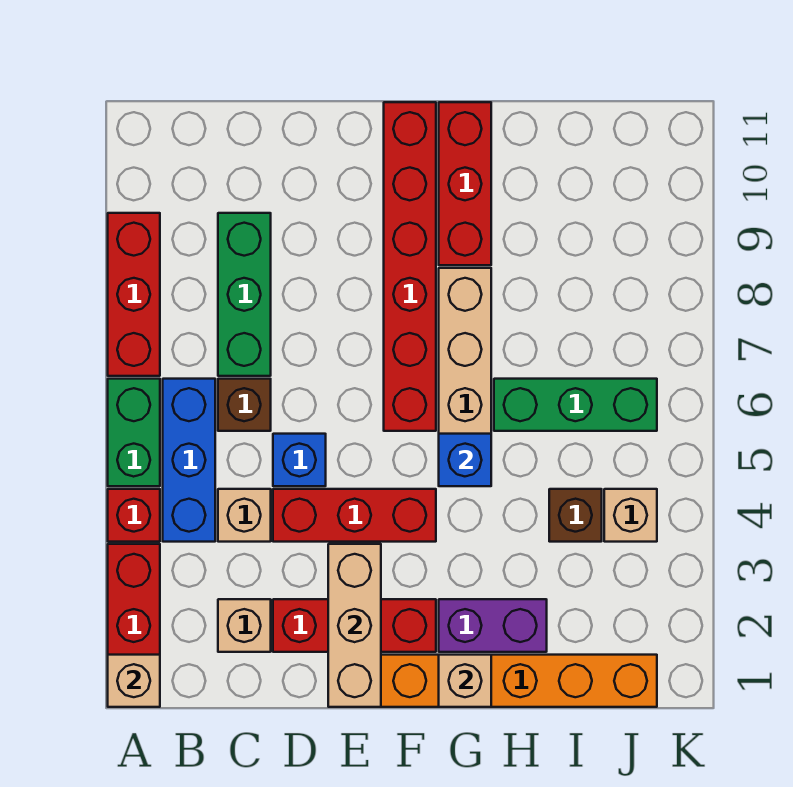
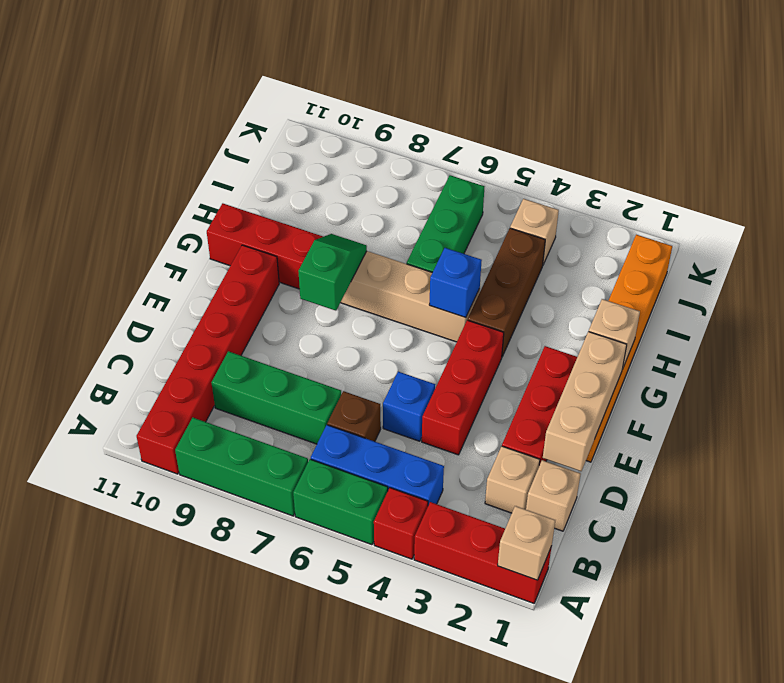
red brick A7:A9 level 1 -> green brick A7:A9 level 1
tan brick C4 level 1 -> tan brick C1 level 1
tan brick E1:E3 level 2 -> tan brick D1:F1 level 2
red brick F6:F11 level 1 -> red brick A10:F10 level 1
none -> green slope F8:G8 level 2 top F
purple brick G2:H2 level 1 -> none
brown brick I4 level 1 -> brown brick G4:I4 level 1

